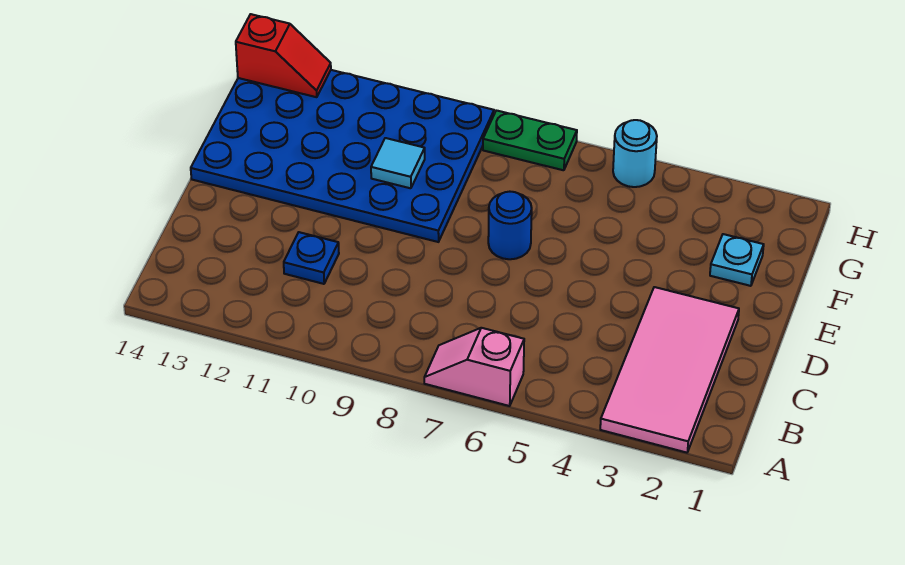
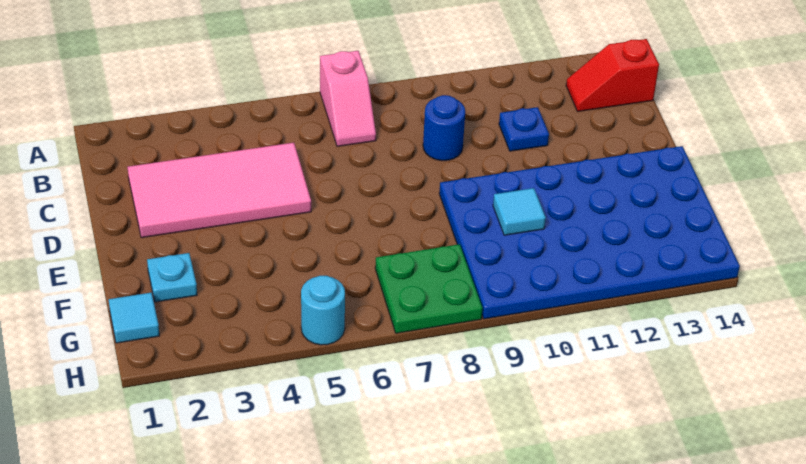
pink tile A2:D3 level 1 -> pink tile C2:D5 level 1
pink slope A6:A7 level 1 top 6 -> pink slope A7:B7 level 1 top A
blue round brick E7 level 1 -> blue round brick C9 level 1
none -> cyan tile G1 level 1
green plate H7:H8 level 1 -> green plate G7:H8 level 1
red slope H13:H14 level 2 top 14 -> red slope B13:B14 level 1 top 14

